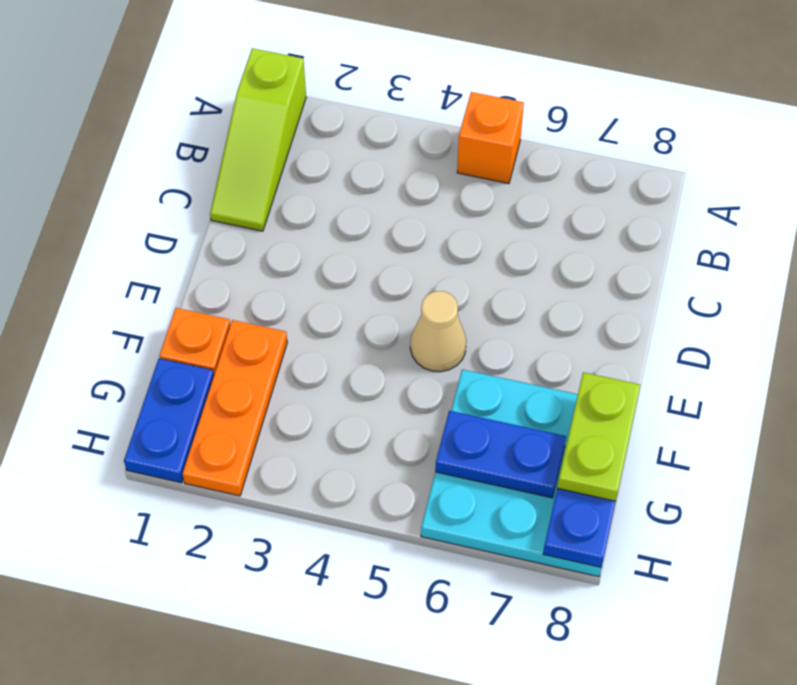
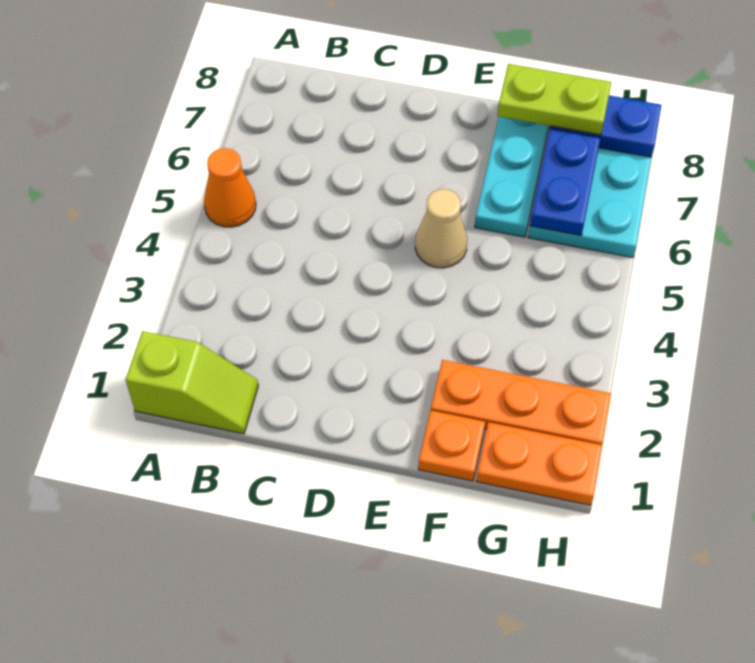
lime slope A1:C1 level 1 top A -> lime slope A1:B1 level 1 top A
orange brick A5 level 1 -> orange cone A5 level 1
blue plate G1:H1 level 1 -> orange plate G1:H1 level 1

